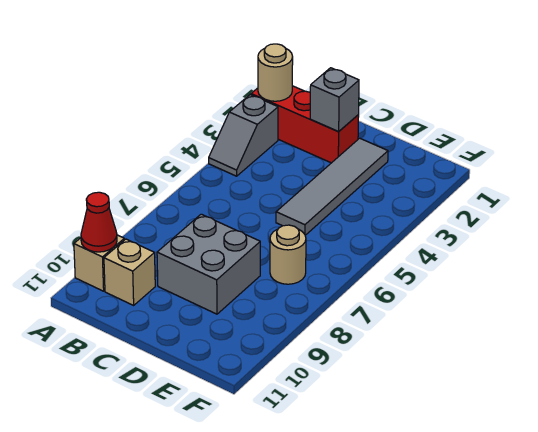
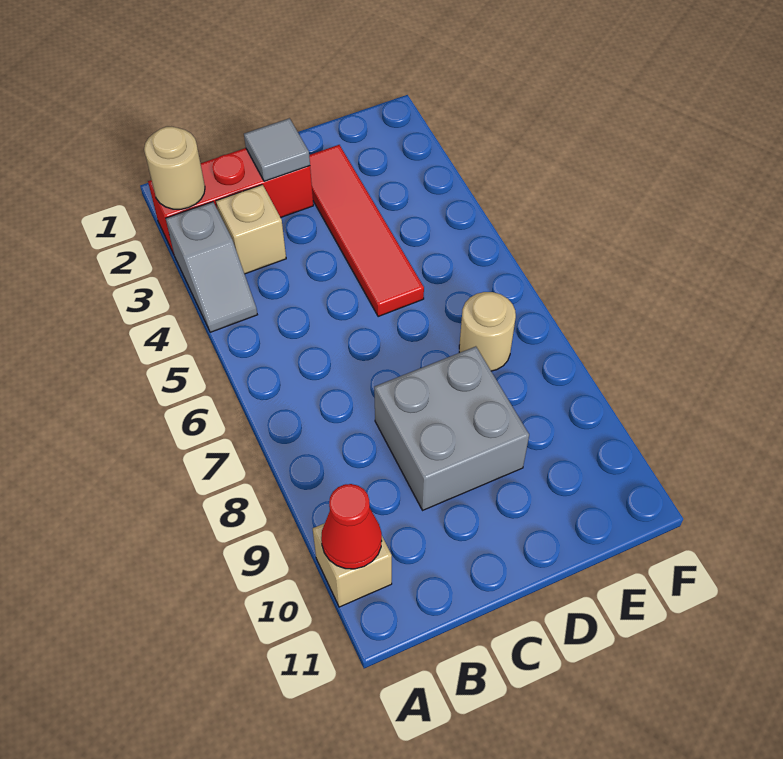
tan brick B10 level 1 -> tan brick B3 level 1
grey brick C2 level 2 -> grey tile C2 level 2
grey tile D2:D5 level 1 -> red tile D2:D5 level 1

